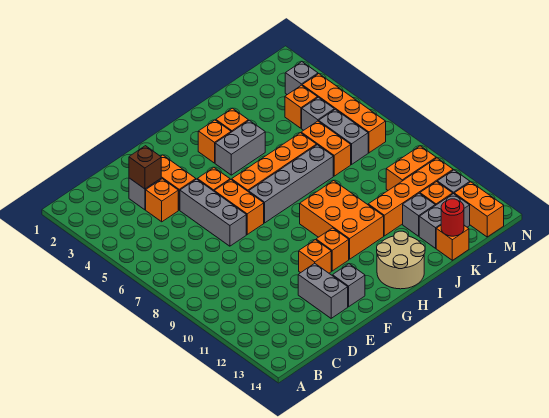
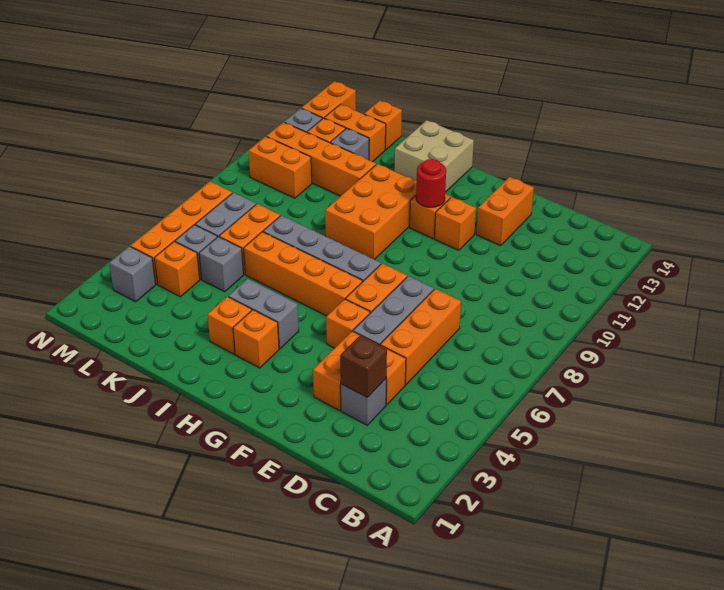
none -> orange brick D5:D7 level 1
grey brick E12:E13 level 1 -> orange brick E12:E13 level 1
grey brick F13 level 1 -> grey brick K5 level 1
tan round brick H13:I14 level 1 -> tan brick H13:I14 level 1
grey brick K13:L13 level 1 -> orange brick K13:L13 level 1
red round brick K14 level 2 -> red round brick G11 level 2

